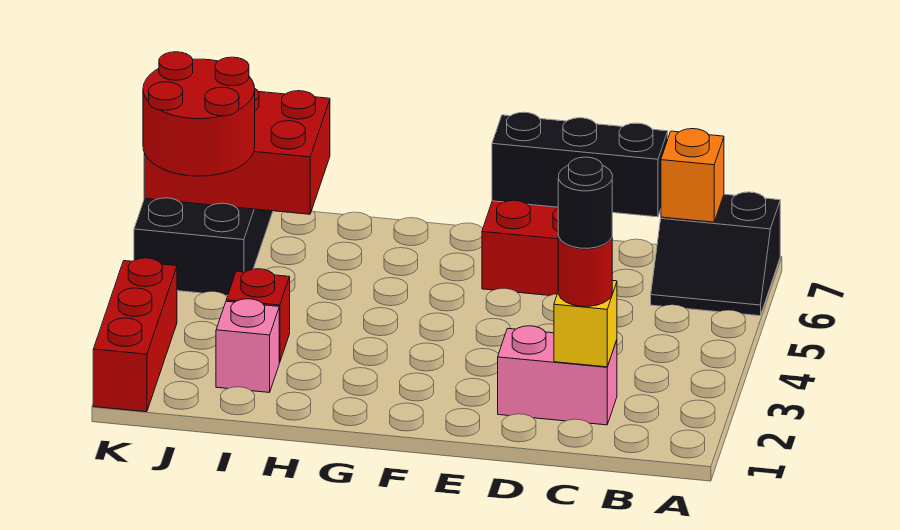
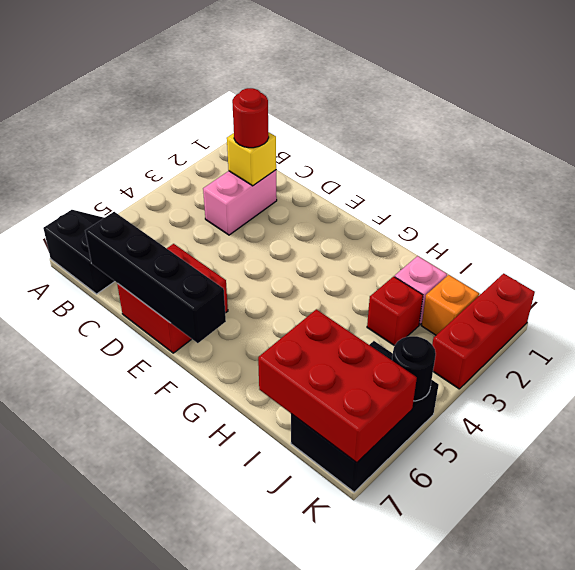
orange brick B7 level 2 -> orange brick J2 level 1
pink brick C2:D2 level 1 -> pink brick C2:C3 level 1
black round brick C2 level 4 -> black round brick K5 level 2
black brick C7:E7 level 2 -> black brick C7:F7 level 2
red round brick J5:K6 level 3 -> none

